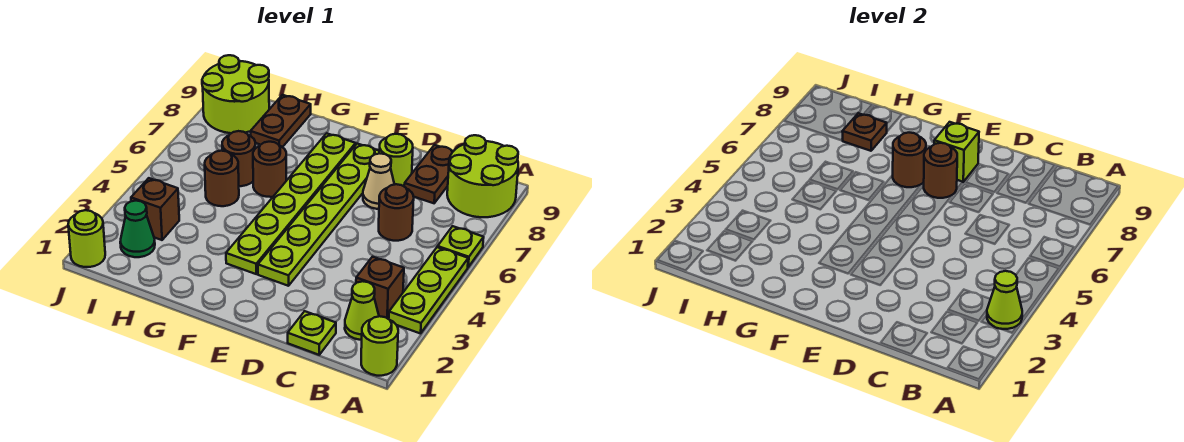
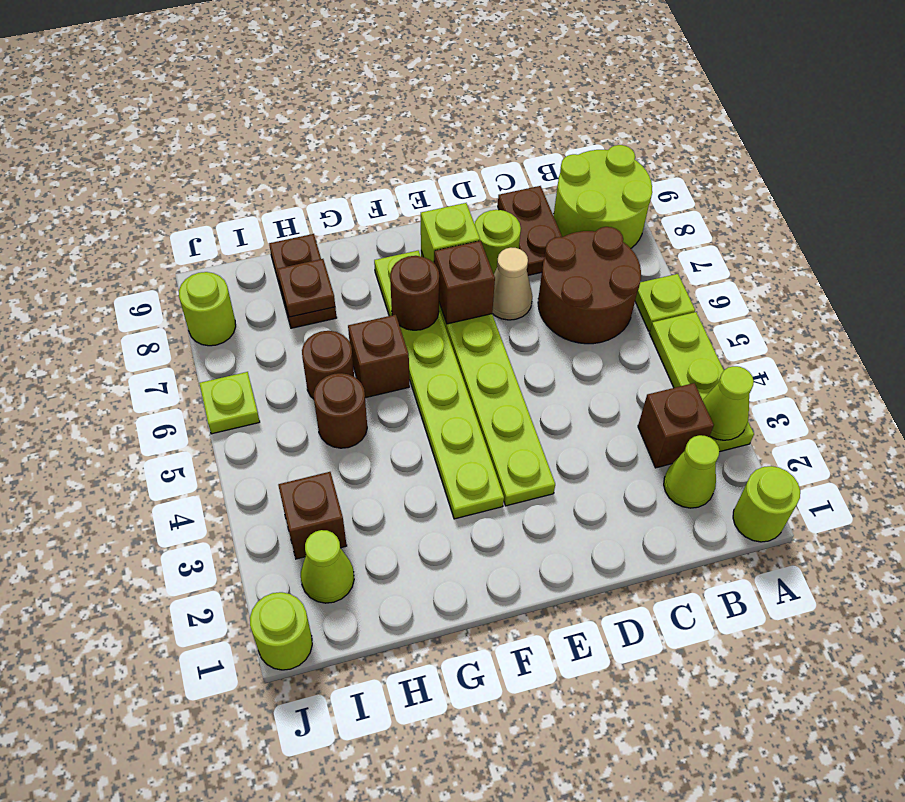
lime plate C1 level 1 -> lime plate J6 level 1
brown round brick C6 level 1 -> brown round brick B6:C7 level 1
brown round brick E7 level 2 -> brown brick E7 level 2
brown round brick G6 level 1 -> brown brick G6 level 1
green cone I2 level 1 -> lime cone I2 level 1
lime round brick I8:J9 level 1 -> lime round brick J8 level 1

